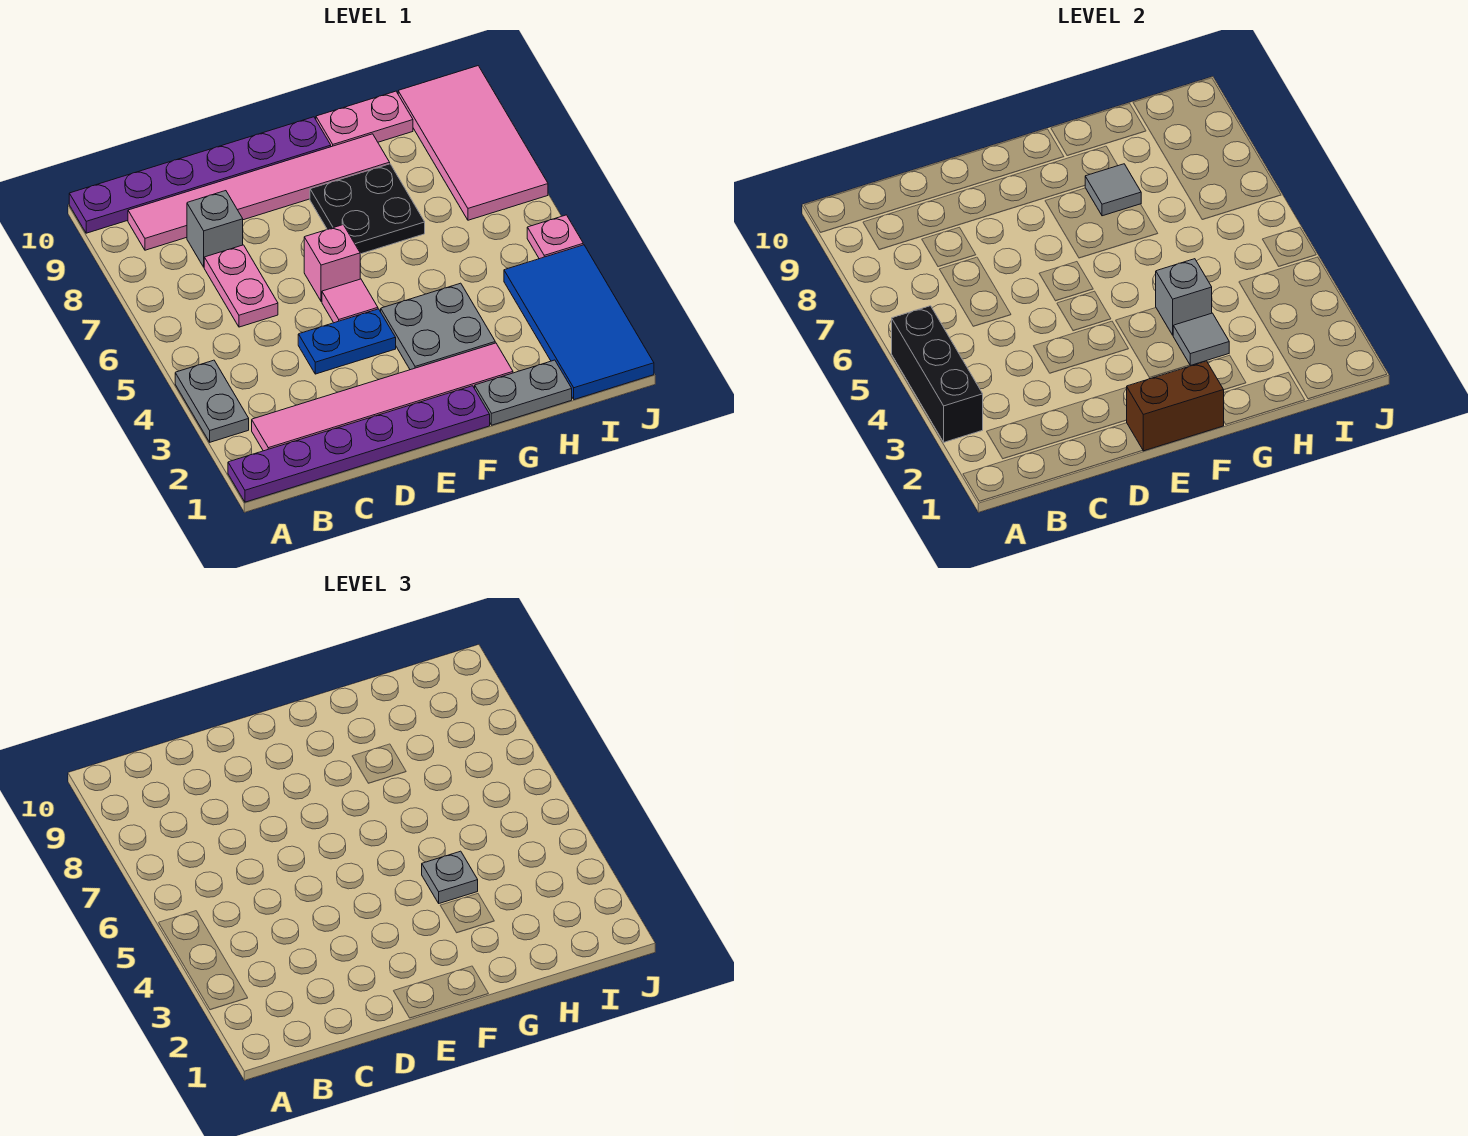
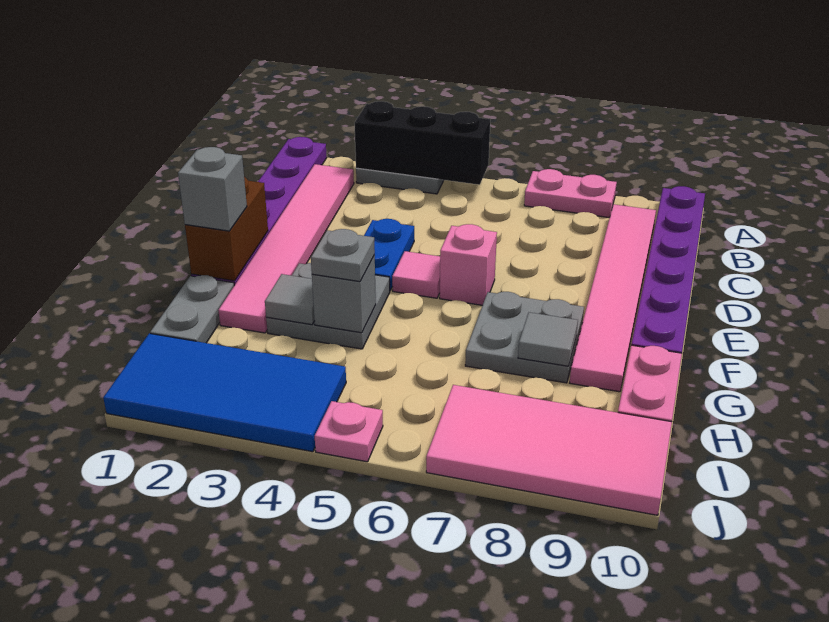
pink plate C6:C7 level 1 -> pink plate A7:A8 level 1
grey brick C8 level 1 -> grey brick F1 level 3
black plate F7:G8 level 1 -> grey plate F7:G8 level 1

